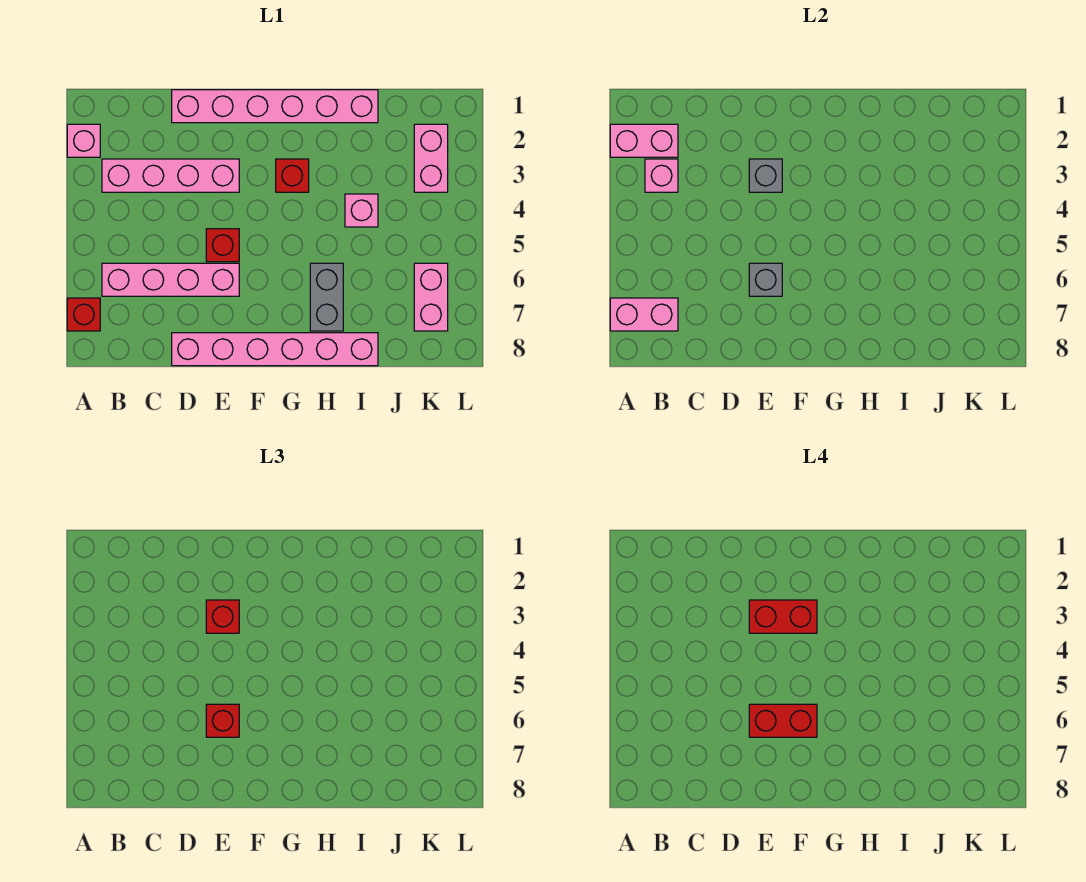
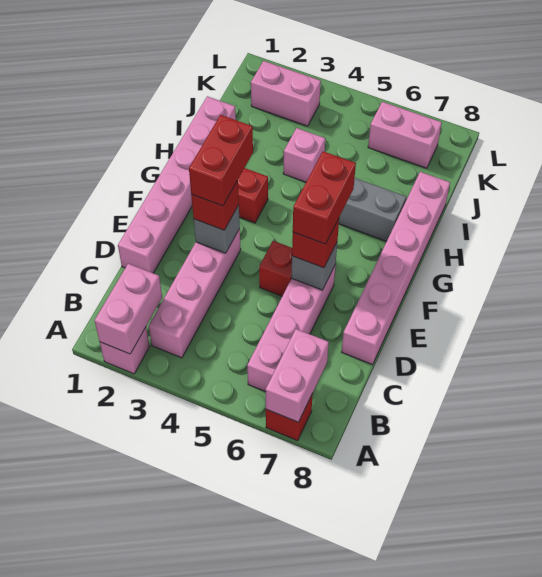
pink brick B3 level 2 -> none

